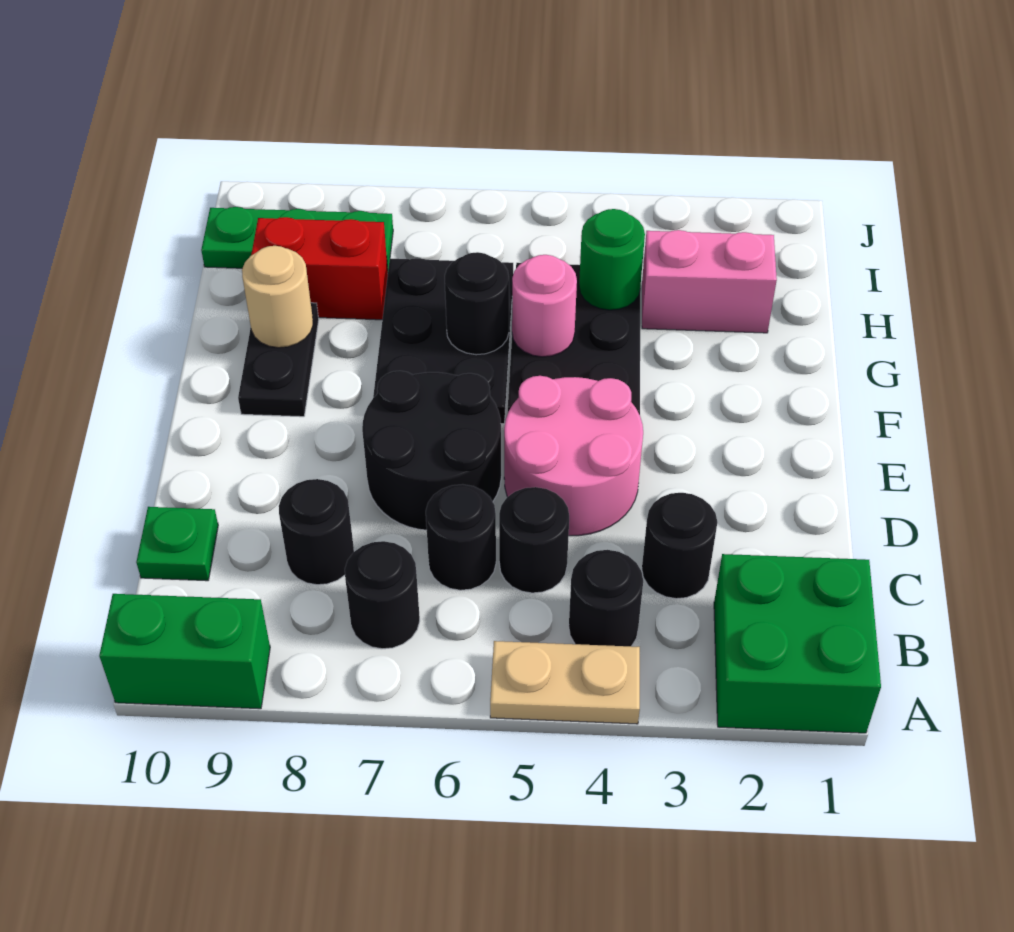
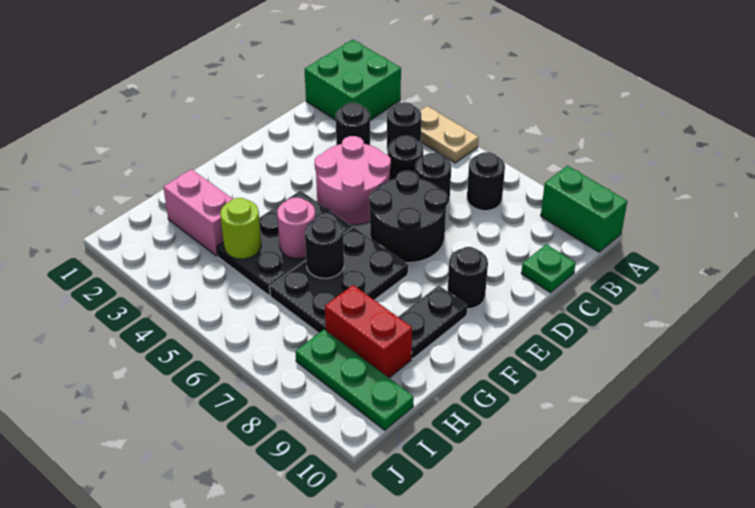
black round brick C8 level 1 -> black round brick E9 level 1
tan round brick G9 level 2 -> none
green round brick H4 level 2 -> lime round brick H4 level 2

